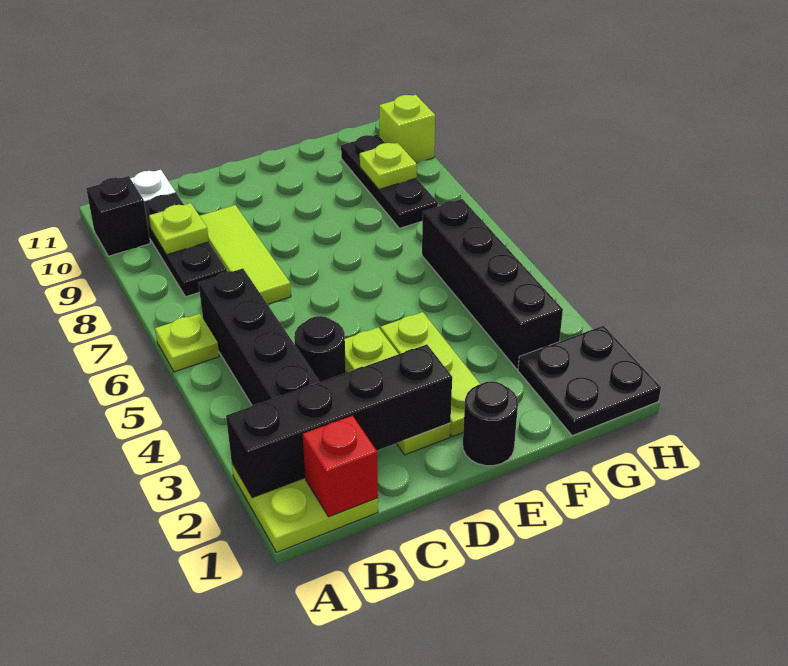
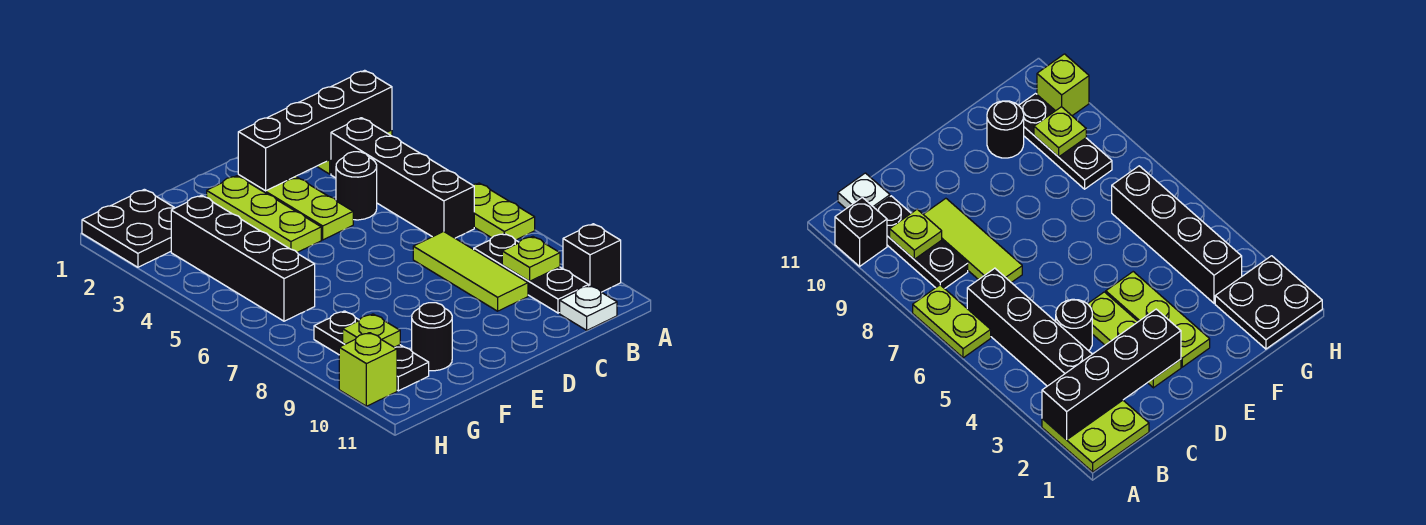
lime plate A6 level 1 -> lime plate A6:A7 level 1
red brick B1 level 2 -> none
black round brick E1 level 1 -> black round brick F10 level 1

